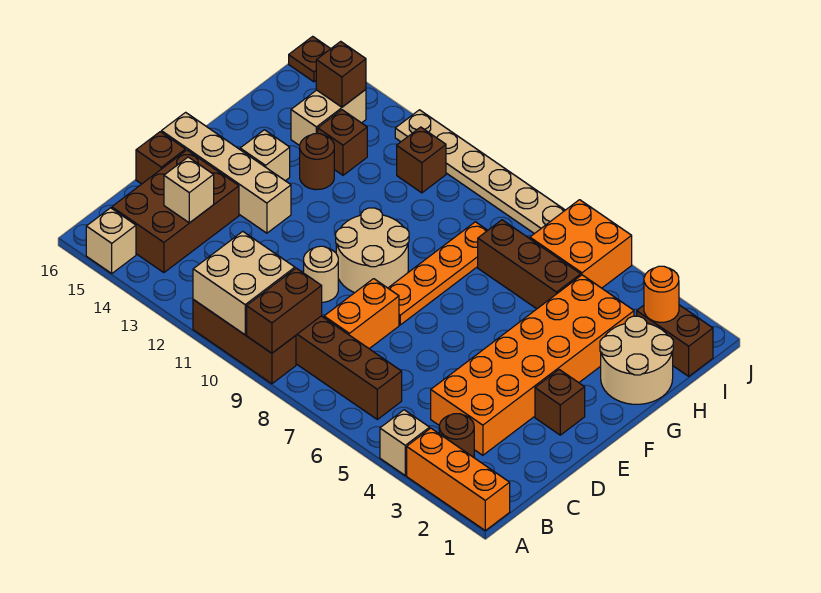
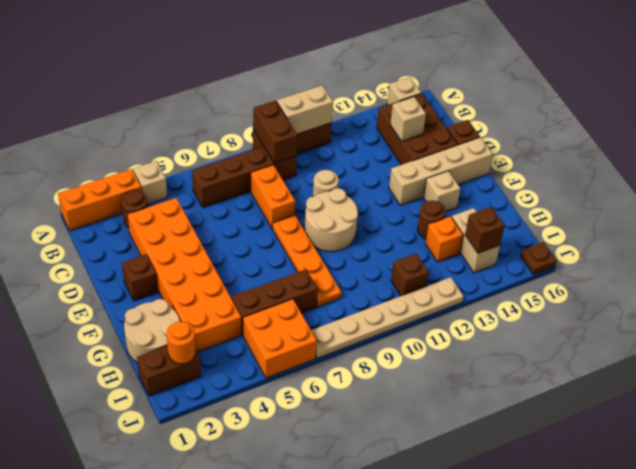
tan brick A10:B11 level 2 -> tan brick A10:A11 level 2
brown brick H13 level 1 -> orange brick H13 level 1

